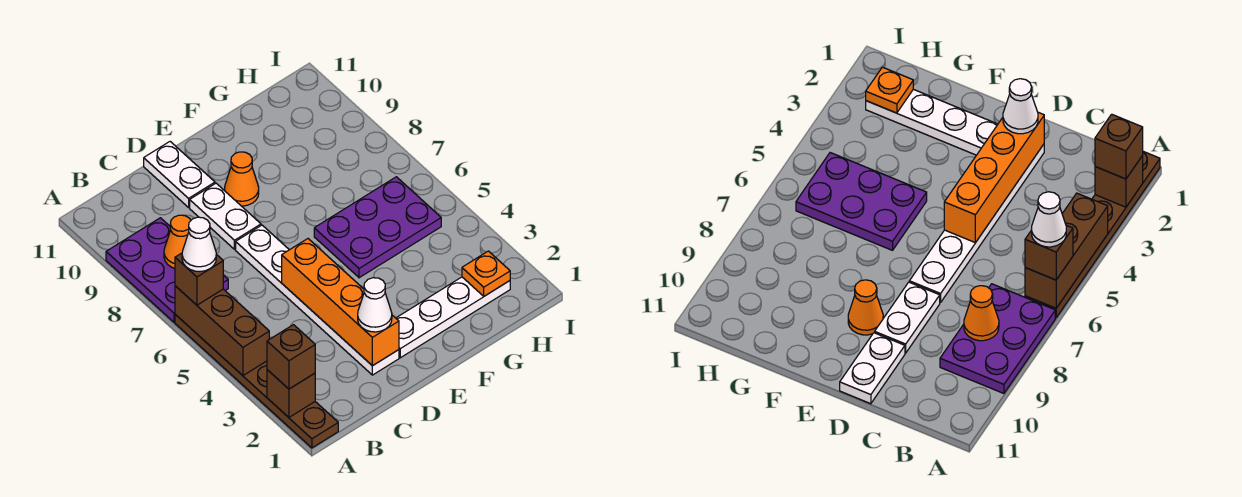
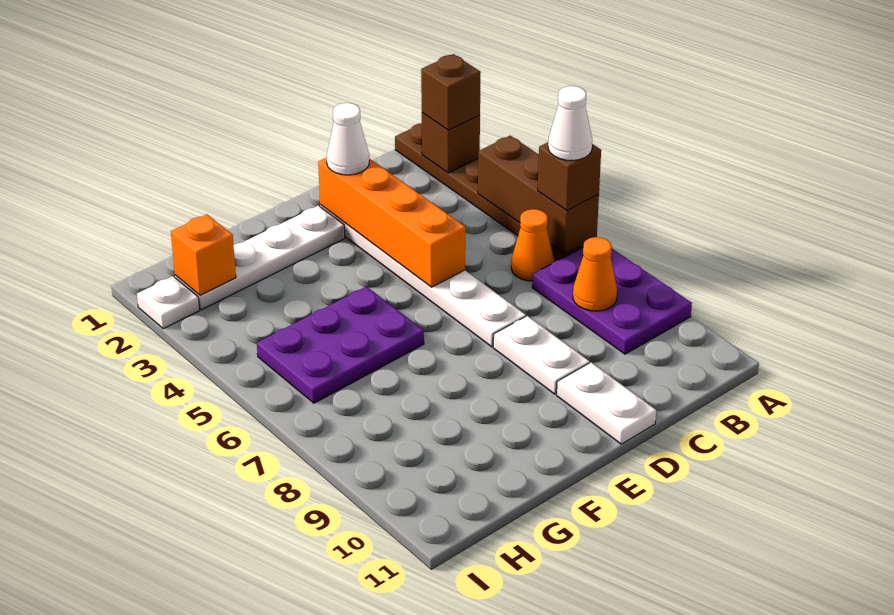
orange cone E9 level 1 -> orange cone B6 level 1
orange plate H2 level 2 -> orange brick H2 level 2
none -> white plate I2 level 1

